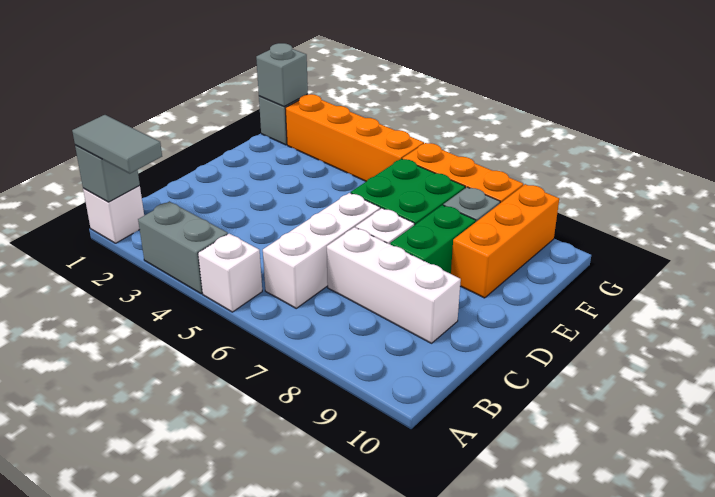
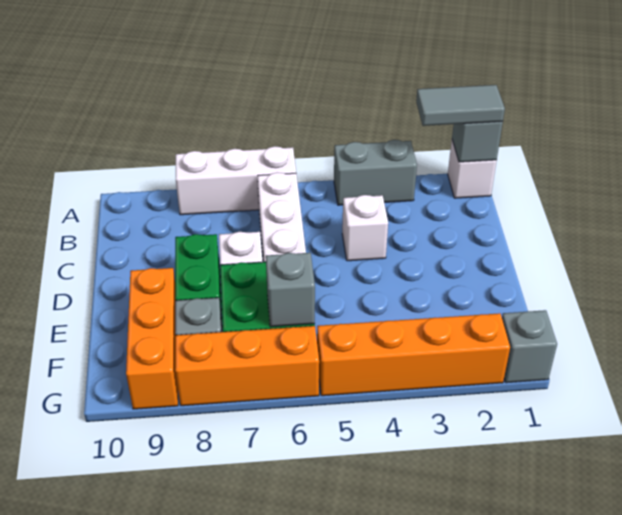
white brick A5 level 1 -> white brick C4 level 1
white brick C7:C9 level 1 -> white brick A6:A8 level 1
grey brick G1 level 2 -> grey brick F6 level 2

